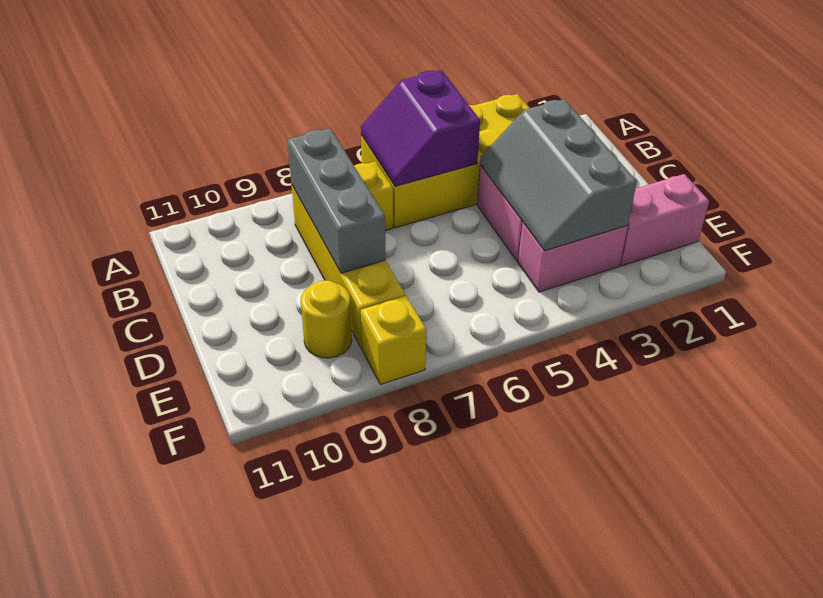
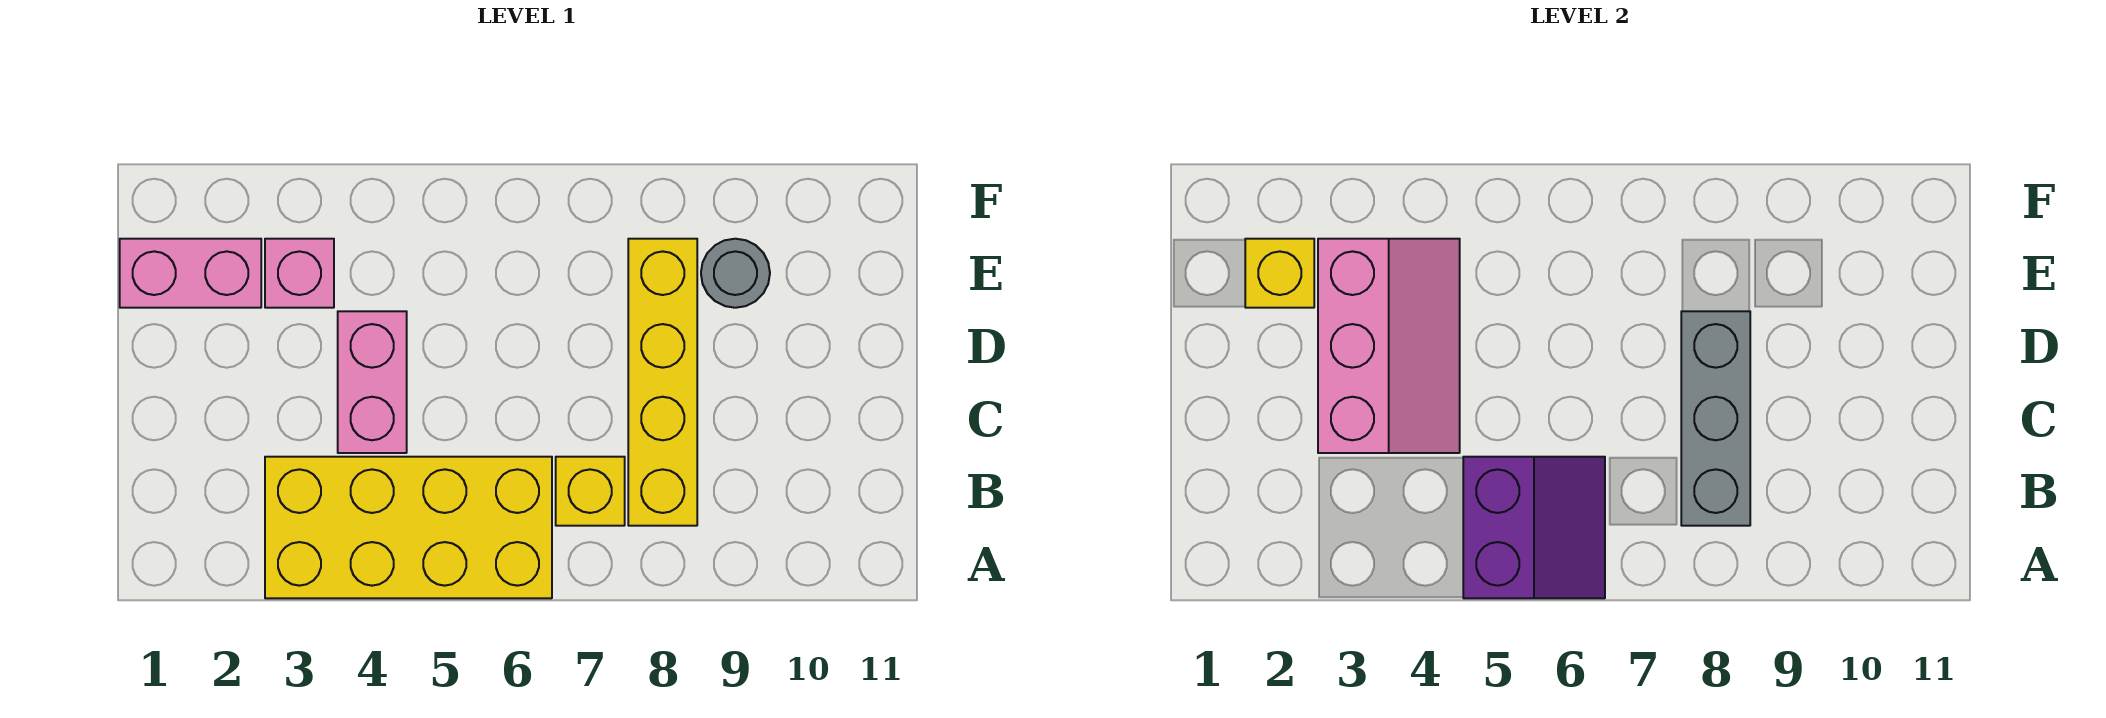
grey slope C3:E4 level 2 top 3 -> pink slope C3:E4 level 2 top 3
pink brick E3:E4 level 1 -> pink brick E3 level 1
yellow round brick E9 level 1 -> grey round brick E9 level 1
yellow brick F8 level 1 -> yellow brick E2 level 2

